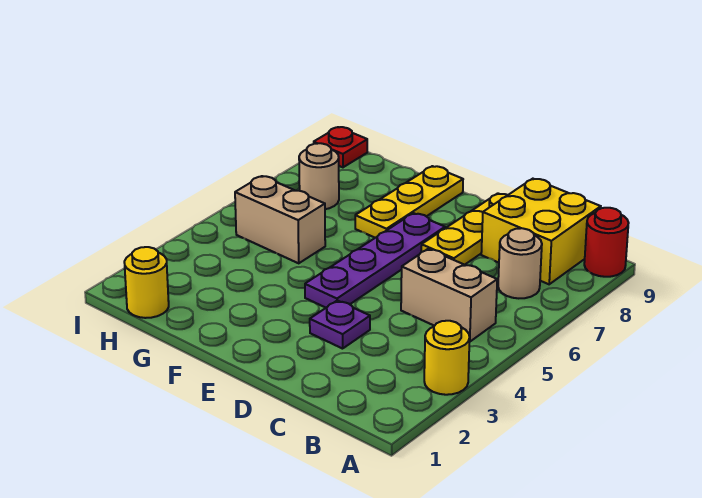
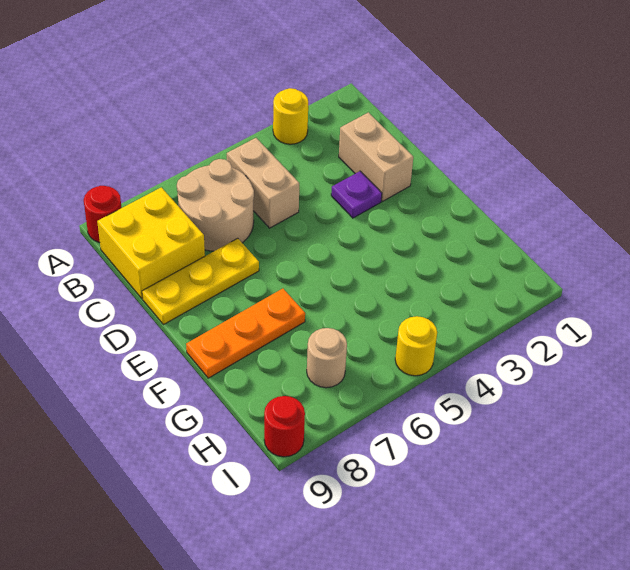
tan round brick B7 level 1 -> tan round brick B6:C7 level 1
purple plate E4:E7 level 1 -> none
yellow plate F7:F9 level 1 -> orange plate F7:F9 level 1
tan brick G5:H5 level 1 -> tan brick C2:D2 level 1
yellow round brick H1 level 1 -> yellow round brick I5 level 1
red plate I9 level 1 -> red round brick I9 level 1

